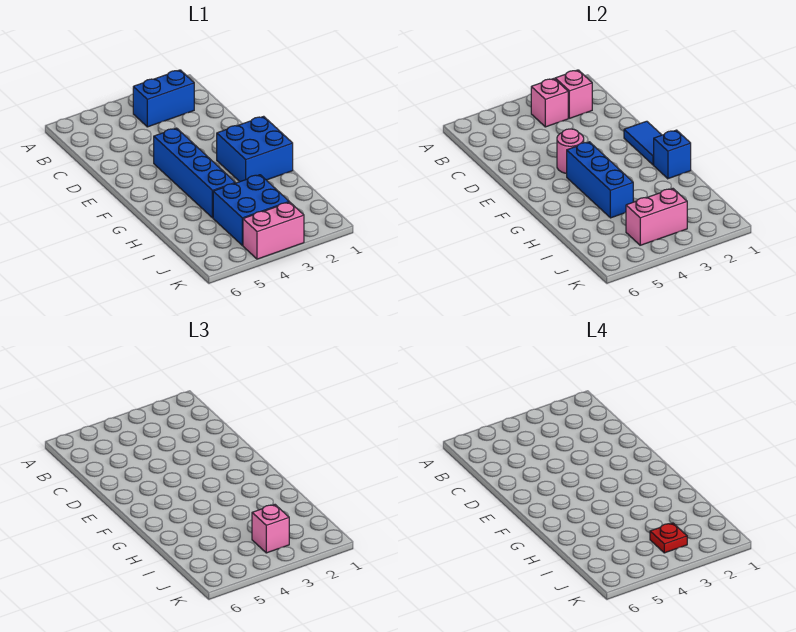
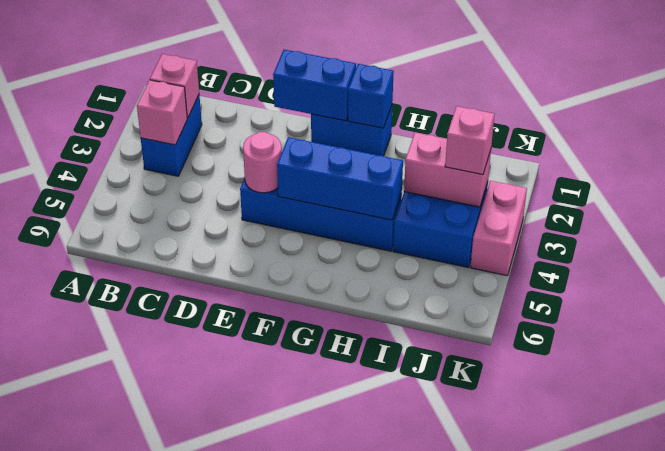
blue tile E1:F1 level 2 -> blue brick E1:F1 level 2
blue brick F1:G2 level 1 -> blue brick F1:G1 level 1
pink brick J3:J4 level 2 -> pink brick I3:J3 level 2
red plate J3 level 4 -> none

